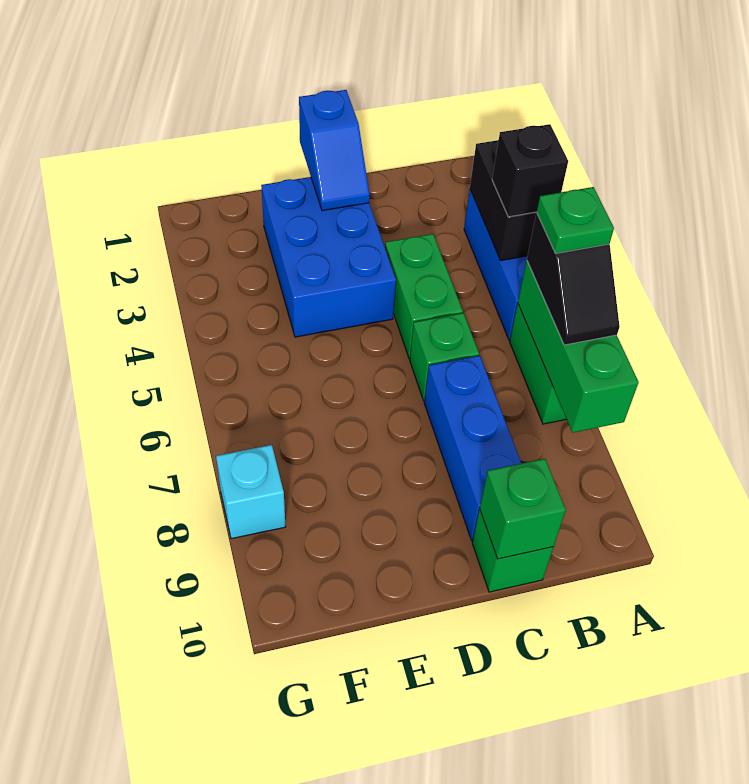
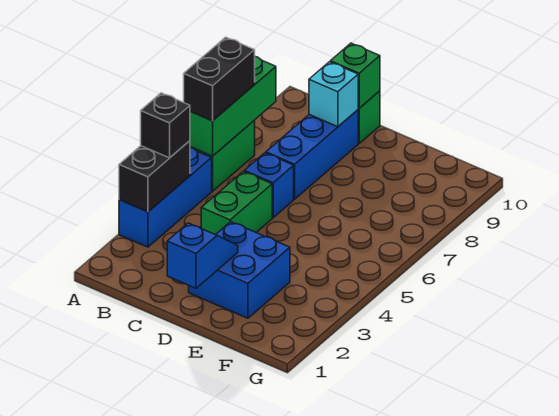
black slope A6:A7 level 3 top 6 -> black brick A6:A7 level 3
green plate A6 level 4 -> none
green brick C6 level 1 -> blue brick C6 level 1
blue brick D2:E4 level 1 -> blue brick D2:E3 level 1
cyan brick G8 level 1 -> cyan brick C9 level 2

